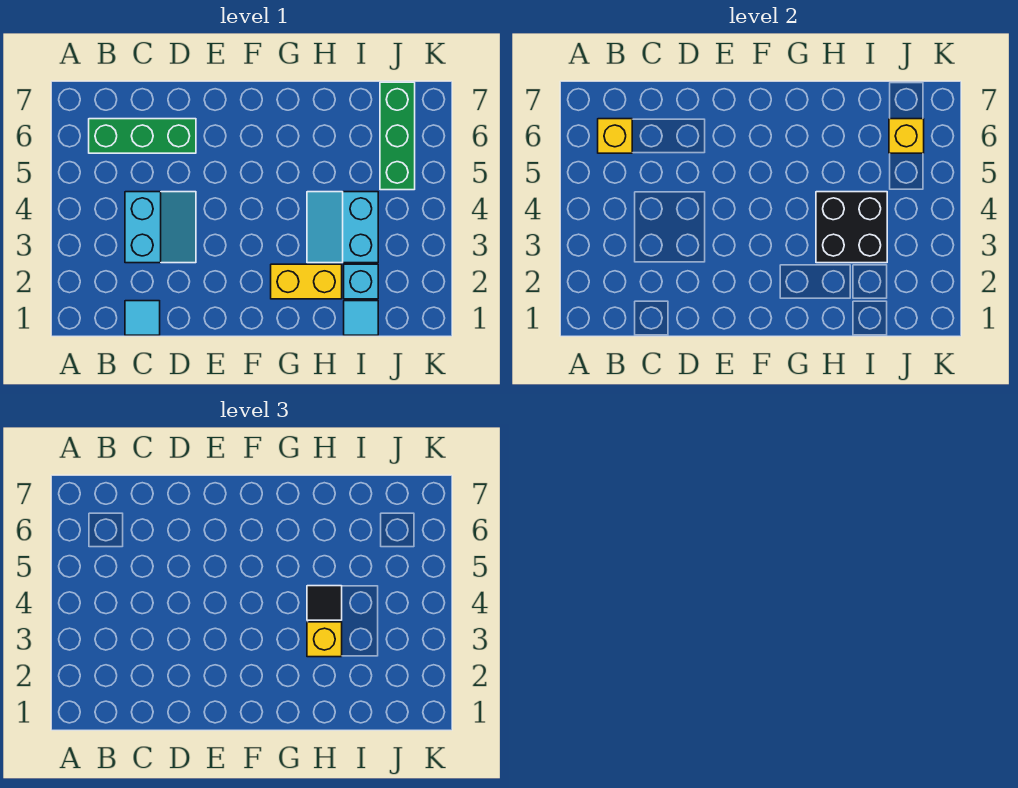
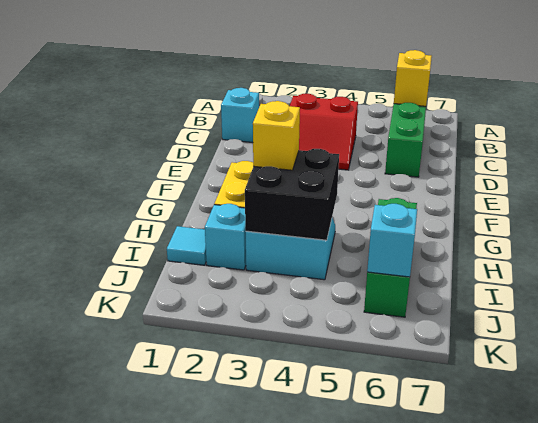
cyan tile C1 level 1 -> cyan brick C1 level 1
cyan slope C3:D4 level 1 top C -> red slope C3:D4 level 1 top C
black tile H4 level 3 -> none
green brick J5:J7 level 1 -> green brick H6:J6 level 1
yellow brick J6 level 2 -> cyan brick J6 level 2

